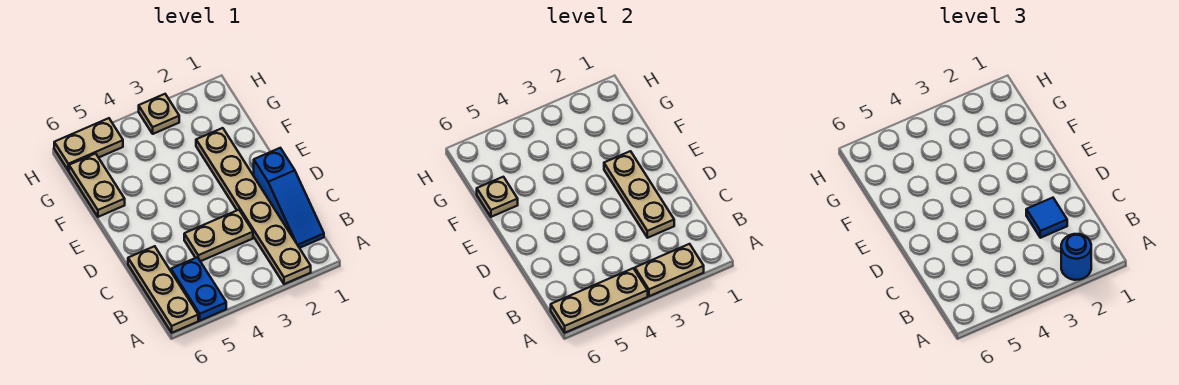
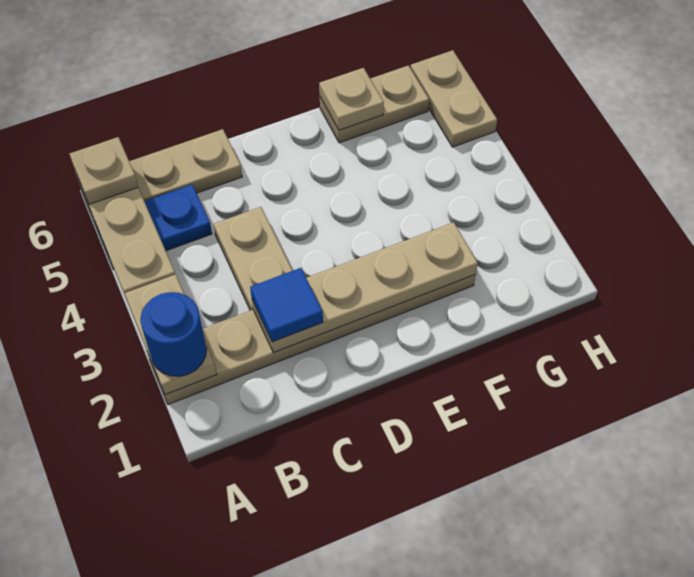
blue slope B1:D1 level 1 top D -> none
tan plate C2:E2 level 2 -> tan plate C2:F2 level 2
tan plate H3 level 1 -> tan plate A6 level 3

